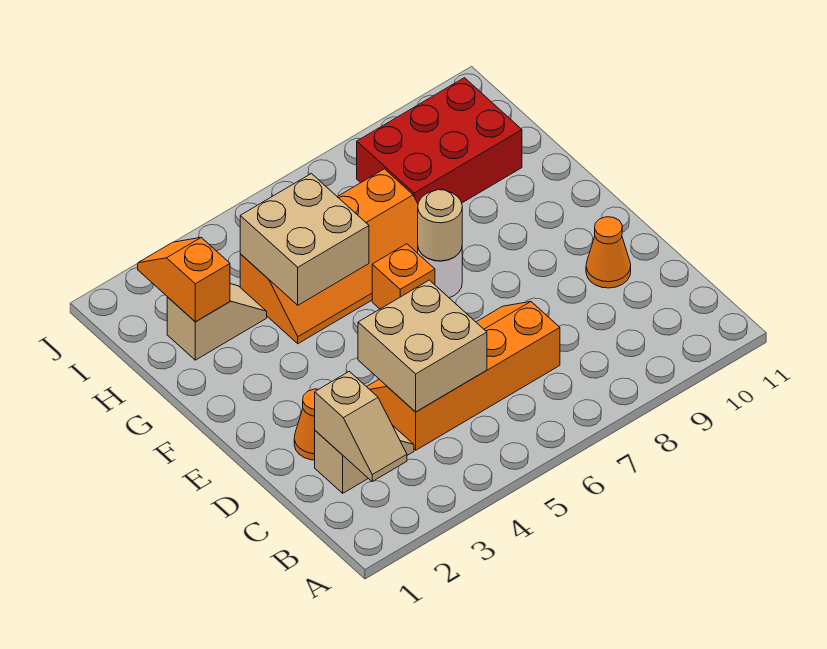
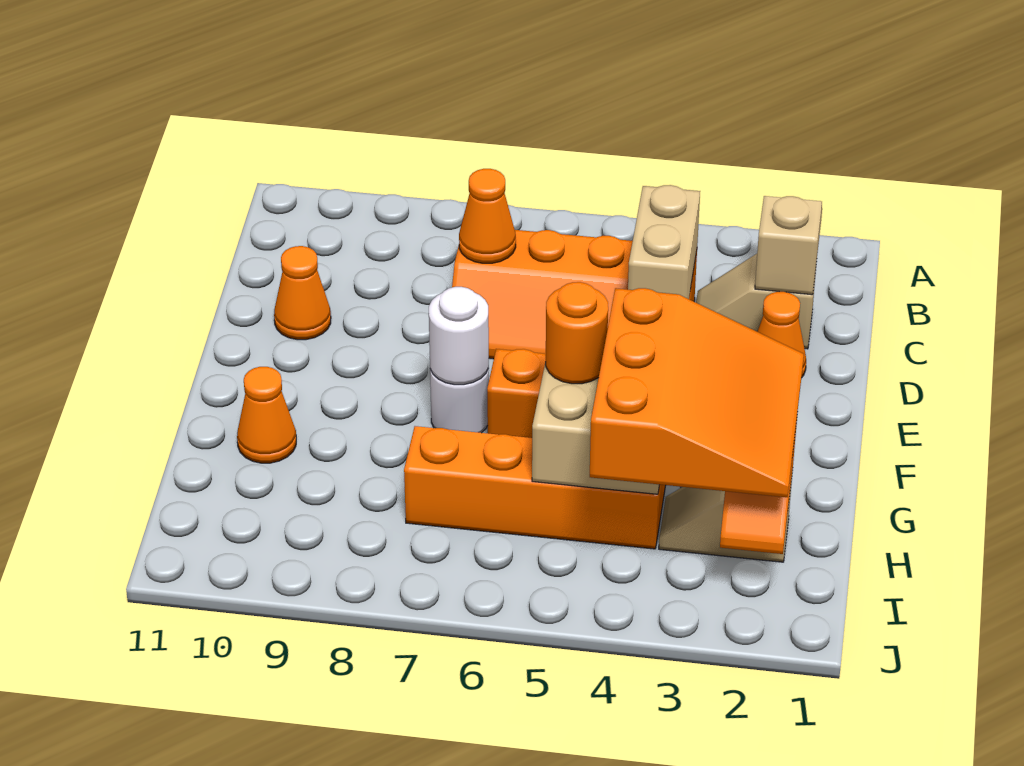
tan brick C4:D5 level 2 -> tan brick C4:D4 level 2
none -> orange cone C7 level 2
tan round brick F7 level 2 -> white round brick F7 level 2
none -> orange slope G2:I4 level 3 top 4
none -> orange round brick G5 level 3
none -> orange cone G10 level 1
red brick H8:I10 level 1 -> none

